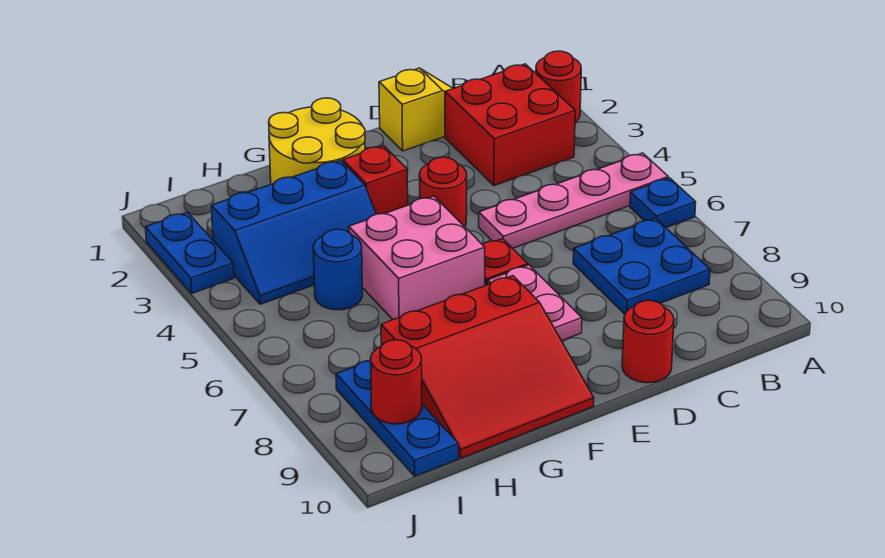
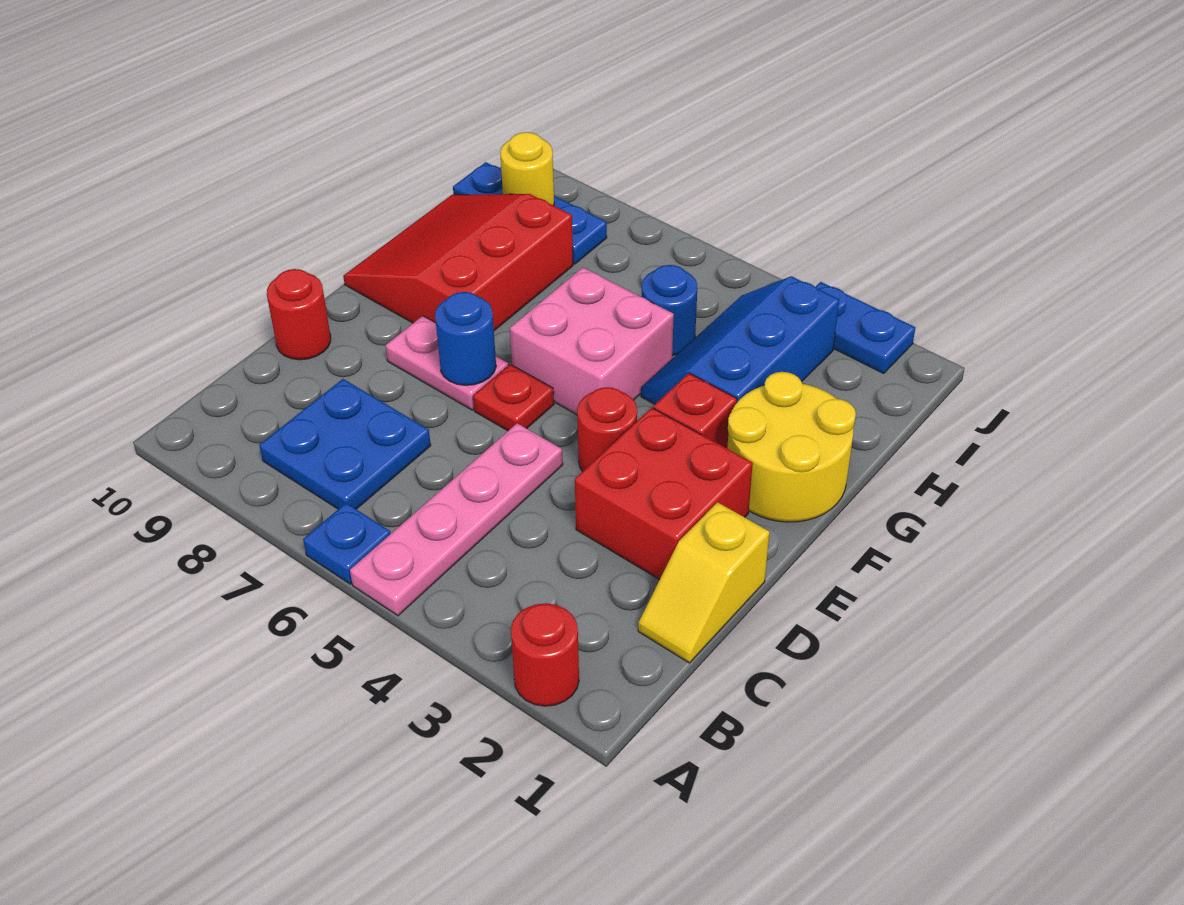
red brick B2:C3 level 1 -> red brick D2:E3 level 1
none -> blue round brick E7 level 2
red round brick I9 level 2 -> yellow round brick I9 level 2

